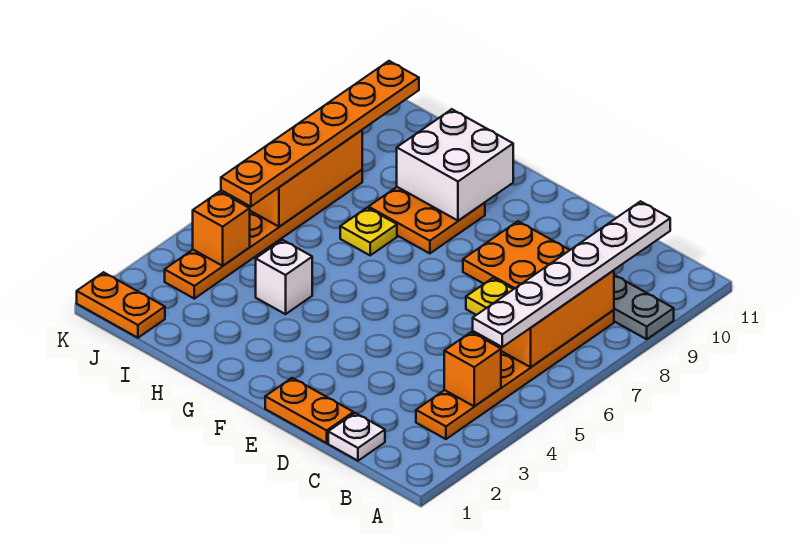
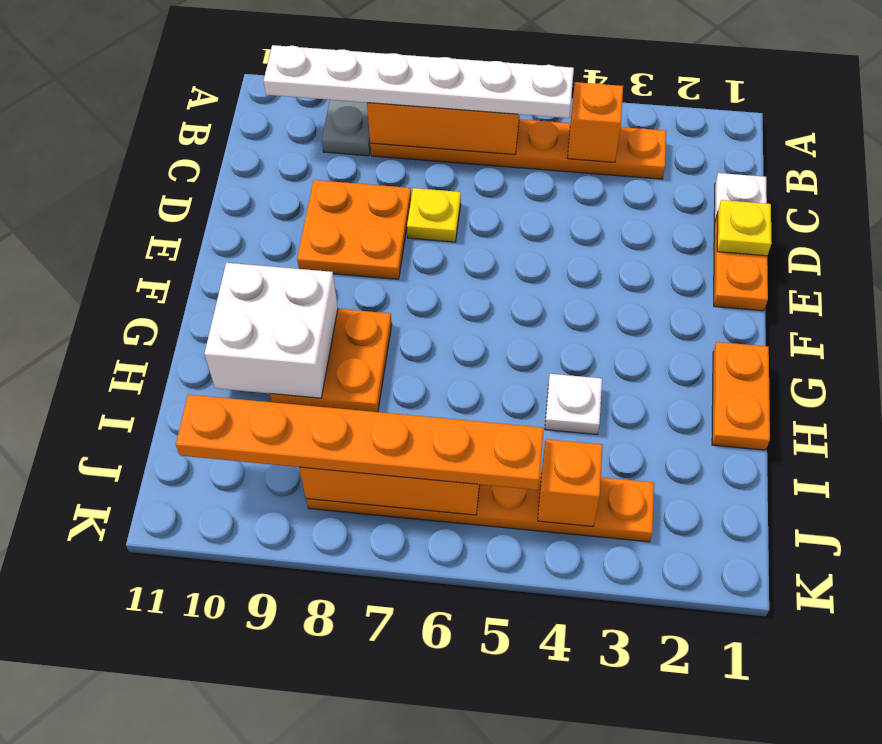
white brick H4 level 1 -> white plate H4 level 1
yellow plate H7 level 1 -> yellow plate D1 level 2
orange plate J1:K1 level 1 -> orange plate G1:H1 level 1

